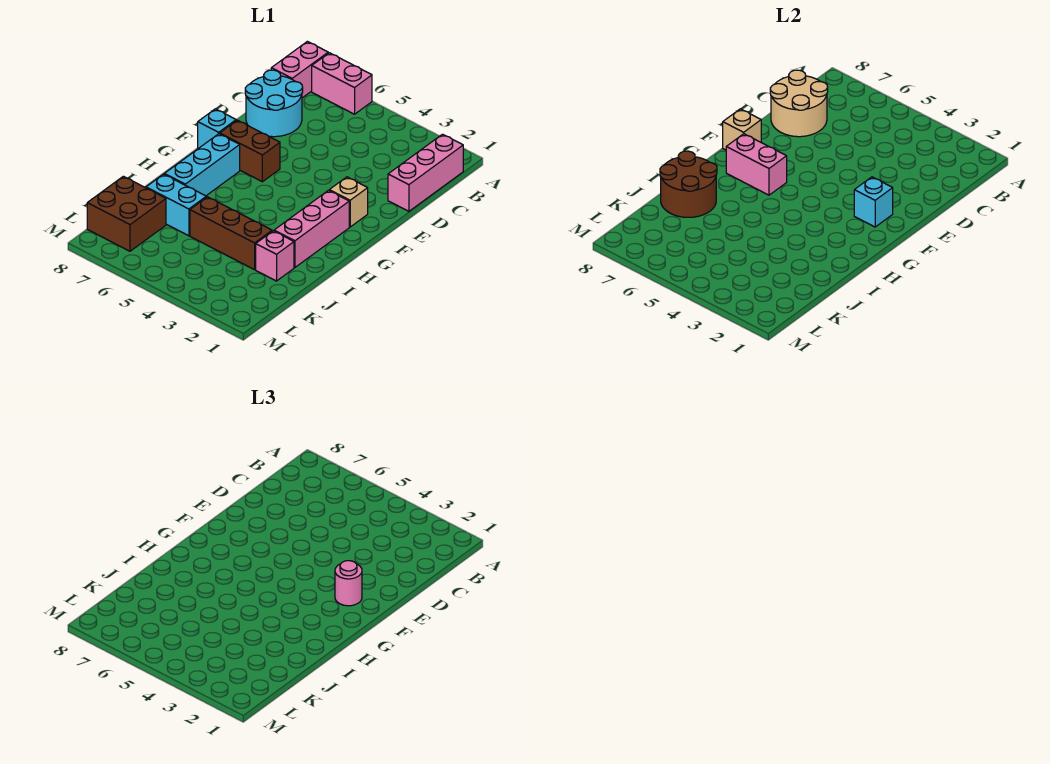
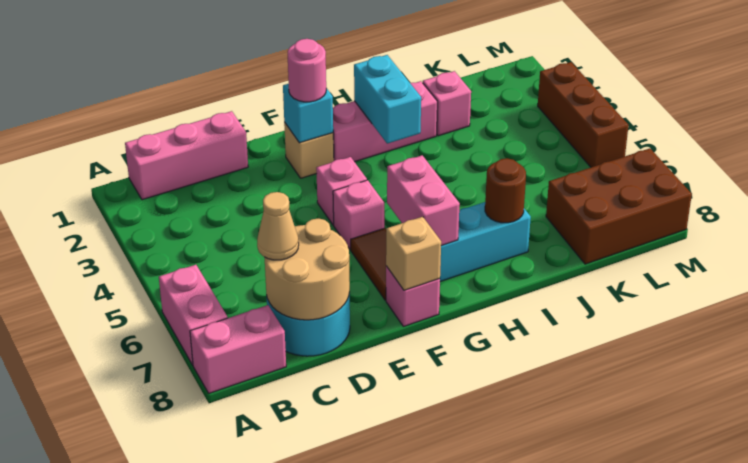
none -> tan cone C7 level 3
none -> pink brick F4 level 1
none -> pink brick F5 level 1
brown brick F6:F7 level 1 -> brown tile F6:F7 level 1
cyan brick F8 level 1 -> pink brick F8 level 1
brown round brick I7:J8 level 2 -> brown round brick I7 level 2
brown brick J3:J5 level 1 -> brown brick M3:M5 level 1
cyan brick J6:J7 level 1 -> cyan brick H2:H3 level 2
brown brick K7:L8 level 1 -> brown brick K7:M8 level 1

